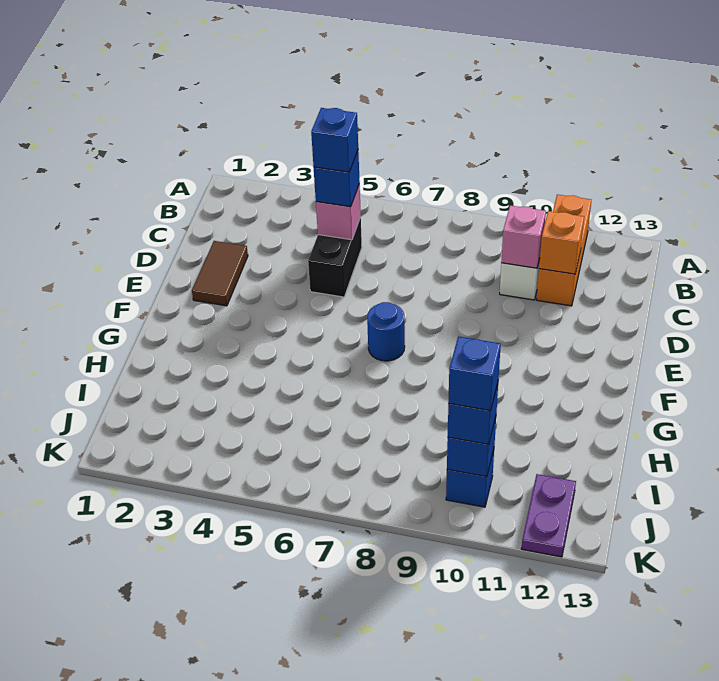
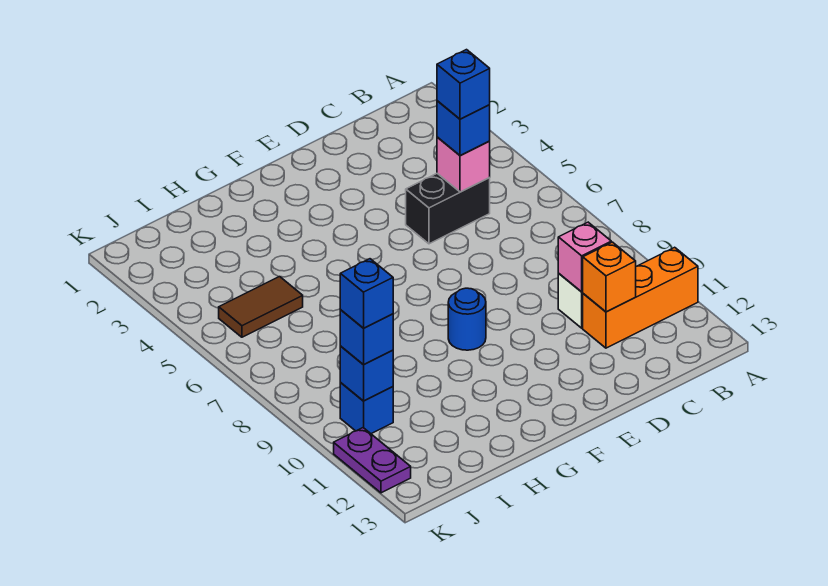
brown tile D2:E2 level 1 -> brown tile I5:J5 level 1
blue round brick F7 level 1 -> blue round brick F9 level 1
purple plate J12:K12 level 1 -> purple plate K11:K12 level 1

